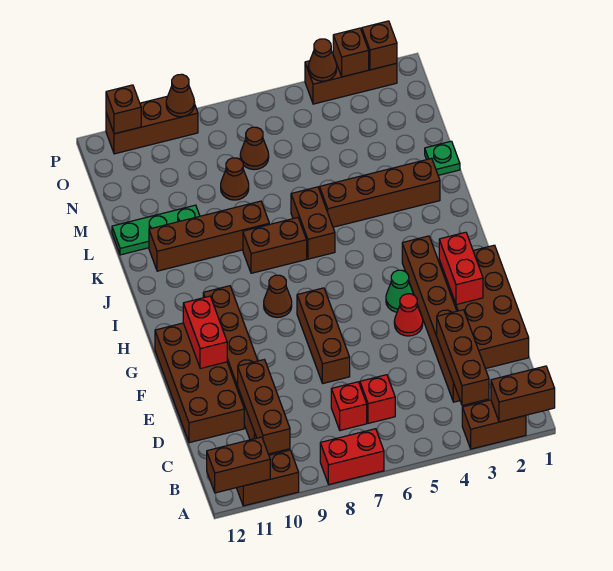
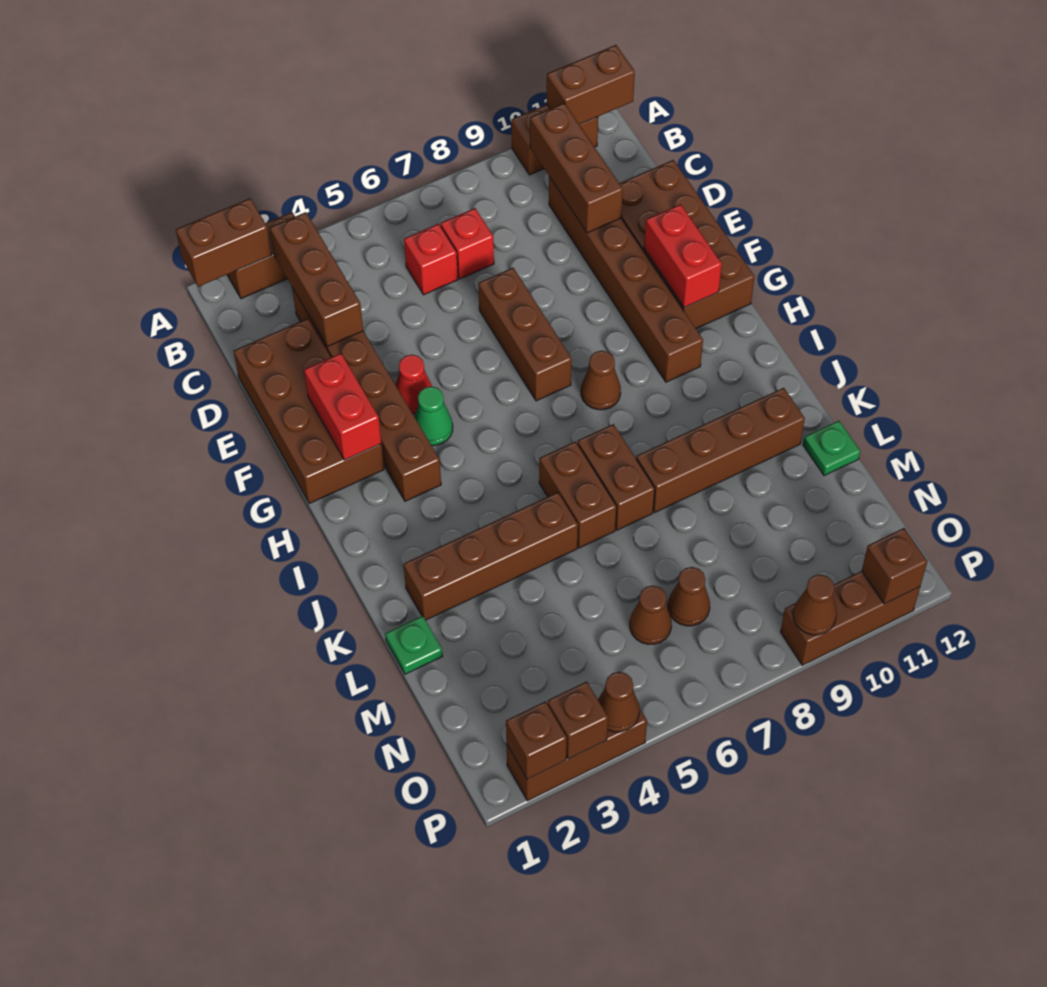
red brick A7:A8 level 1 -> none
brown brick J7:J8 level 1 -> brown brick J7:K7 level 1
green plate L10:L12 level 1 -> green plate L12 level 1
brown cone M8 level 1 -> brown cone N6 level 1

